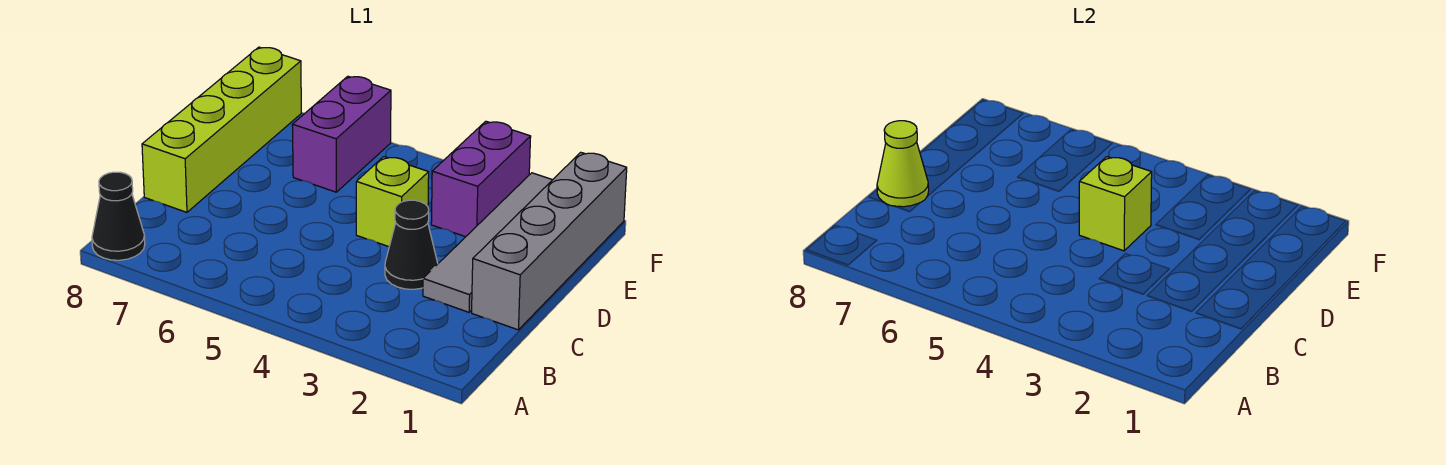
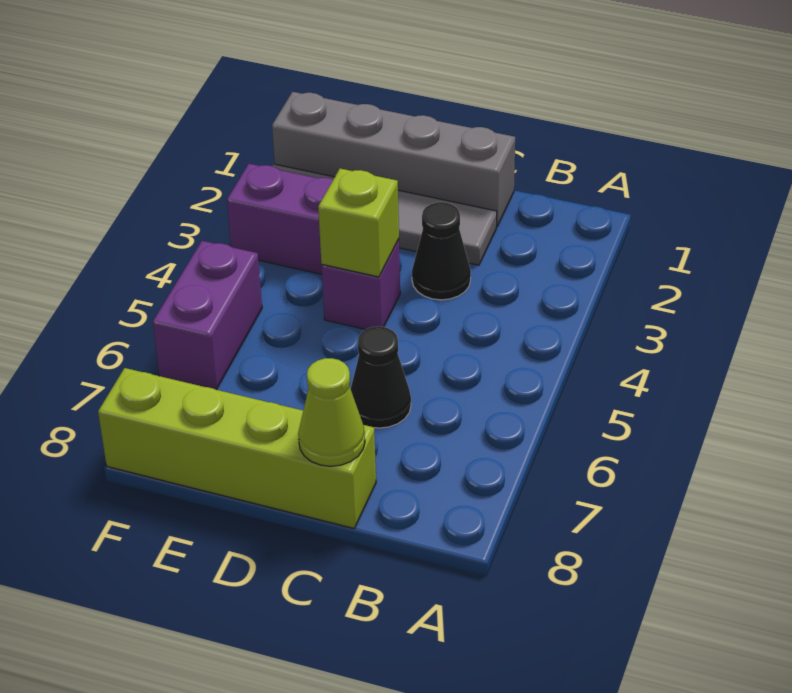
black cone A8 level 1 -> black cone C6 level 1
lime brick D4 level 1 -> purple brick D4 level 1
purple brick E6:F6 level 1 -> purple brick F5:F6 level 1

